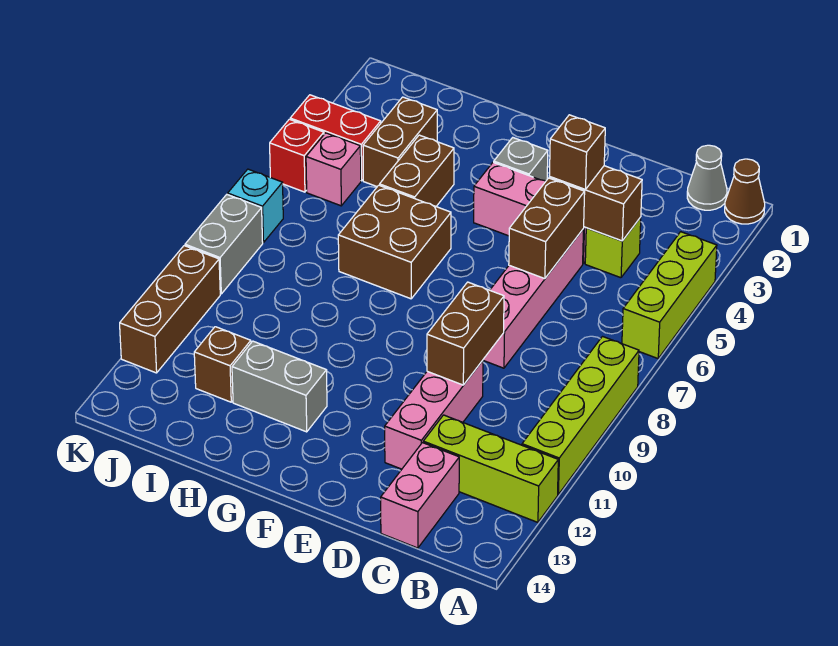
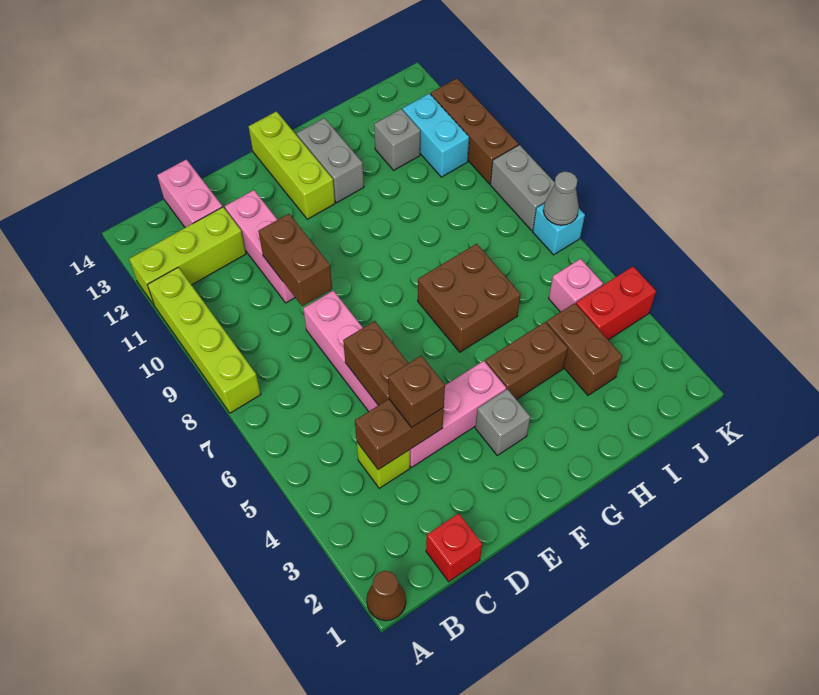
lime brick A4:A6 level 1 -> lime brick F12:F14 level 1
grey cone B1 level 1 -> grey cone K7 level 2
grey brick G12:H12 level 1 -> grey brick G12:G13 level 1
brown brick H4:H5 level 1 -> brown brick G4:H4 level 1
brown brick I12 level 1 -> grey brick I12 level 1
none -> cyan brick J11:J12 level 1
red brick K5 level 1 -> red brick C1 level 1

